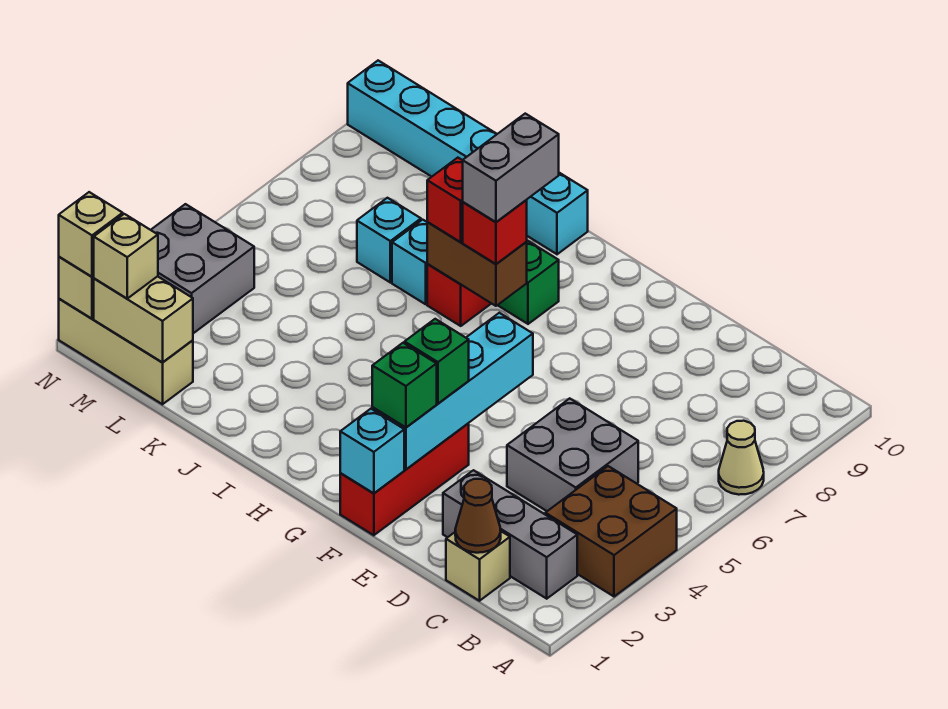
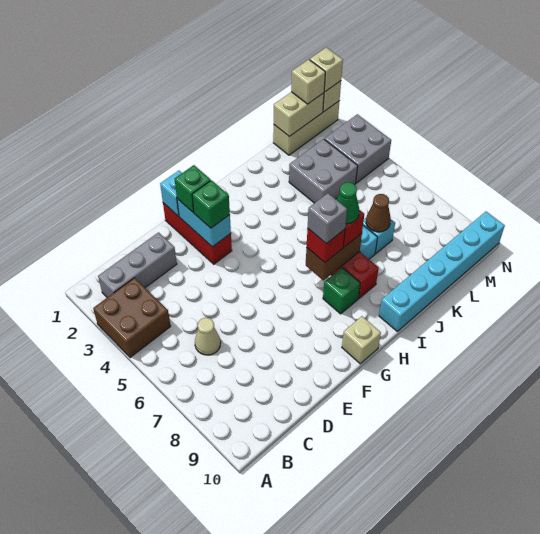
tan cone A7 level 1 -> tan cone C6 level 1
tan brick C1 level 1 -> tan brick G10 level 1
brown cone C1 level 2 -> brown cone K7 level 2
grey brick C4:D5 level 1 -> grey brick K3:L4 level 1
cyan brick F2:F5 level 2 -> cyan brick F2:F3 level 2
grey brick H7:H8 level 4 -> grey brick H7 level 4
none -> green cone I7 level 4

